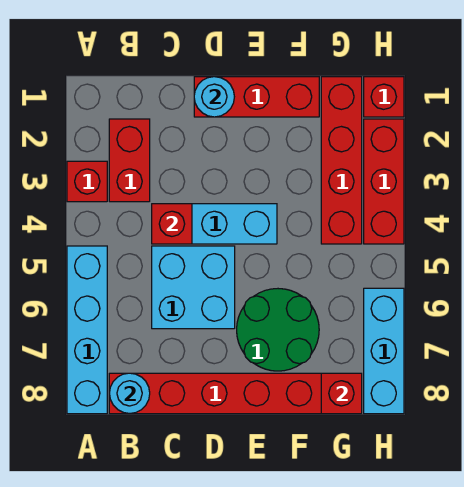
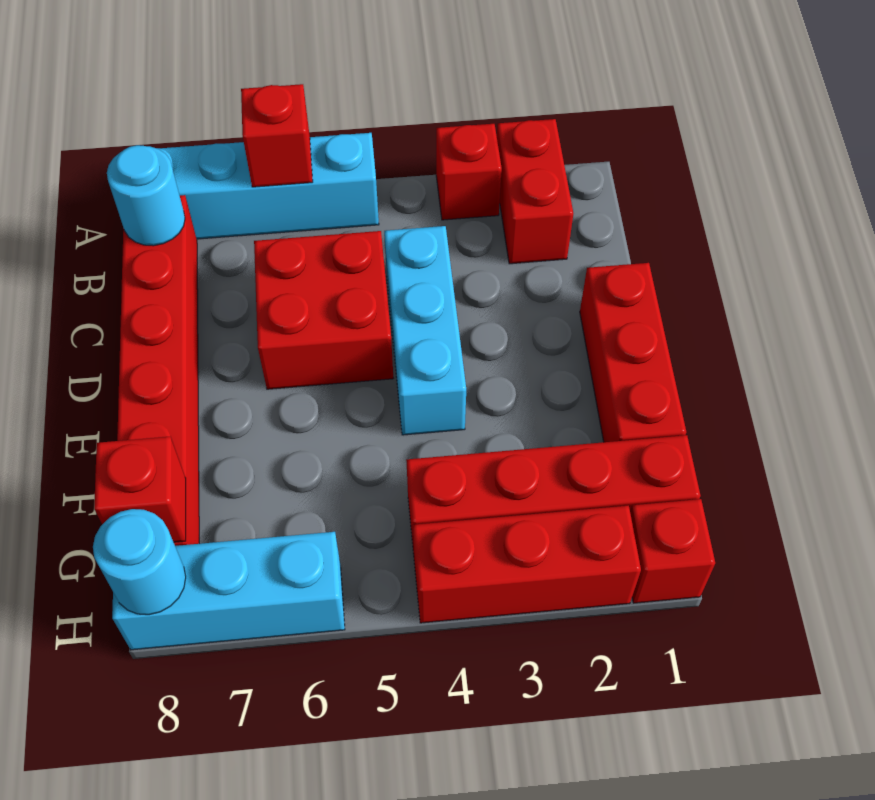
red brick B2:B3 level 1 -> red brick A2:B2 level 1
red brick C4 level 2 -> red brick A6 level 2
cyan brick C5:D6 level 1 -> red brick C5:D6 level 1
cyan round brick D1 level 2 -> cyan round brick H8 level 2
green round brick E6:F7 level 1 -> none

